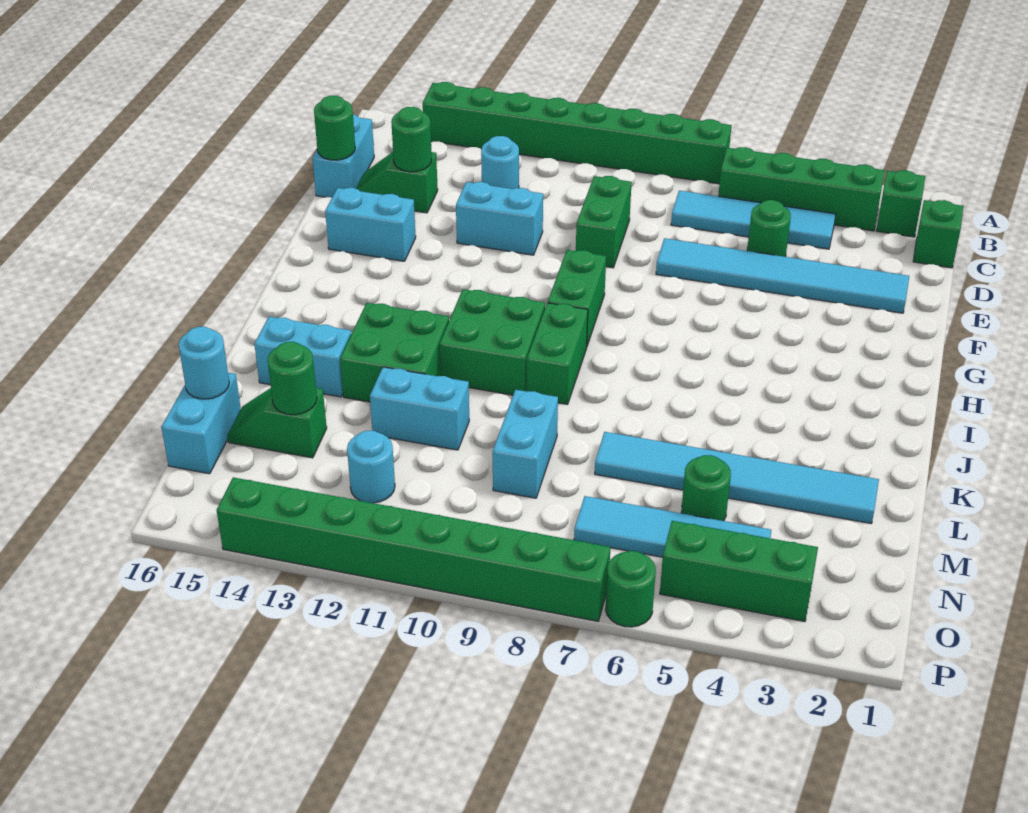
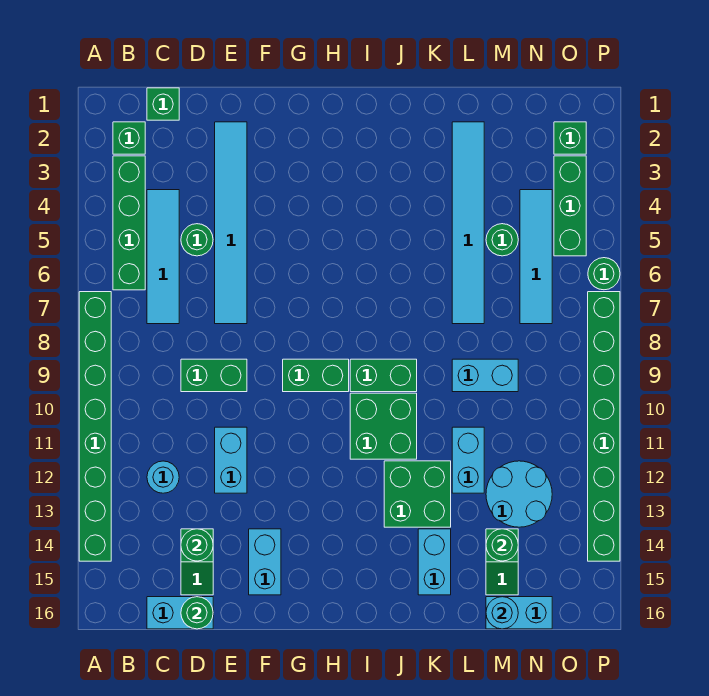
cyan round brick N12 level 1 -> cyan round brick M12:N13 level 1
none -> green brick O2 level 1

